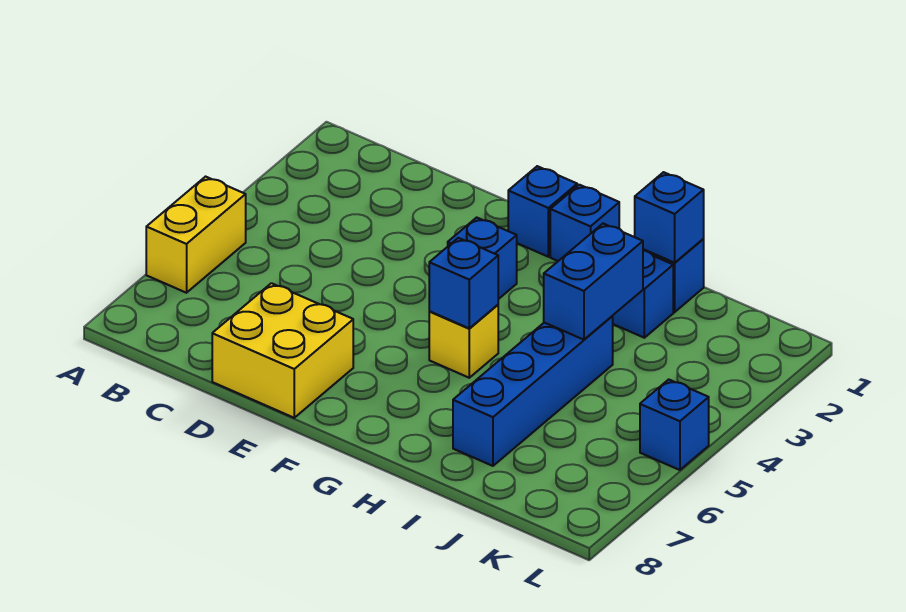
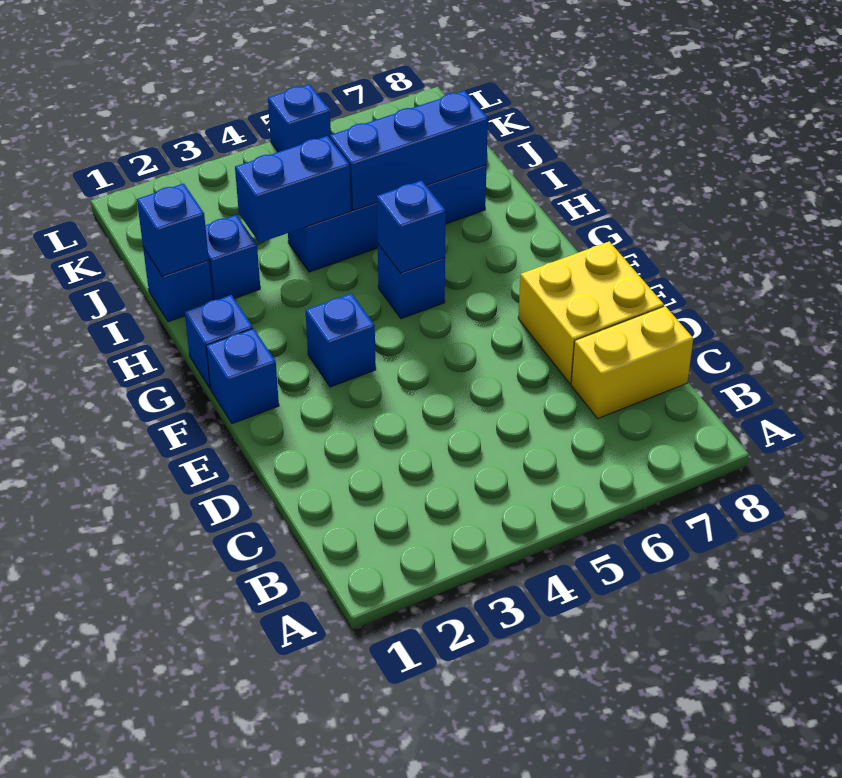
yellow brick A5:A6 level 1 -> yellow brick C7:C8 level 1
yellow brick G5 level 1 -> blue brick G5 level 1
none -> blue brick I5:I7 level 2

